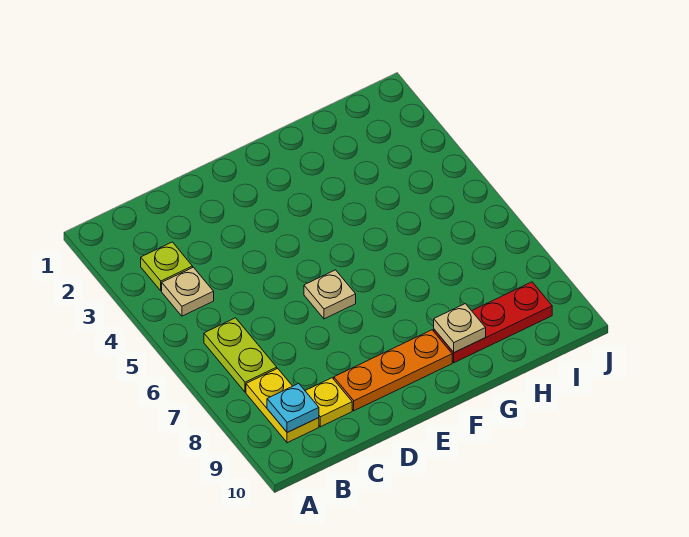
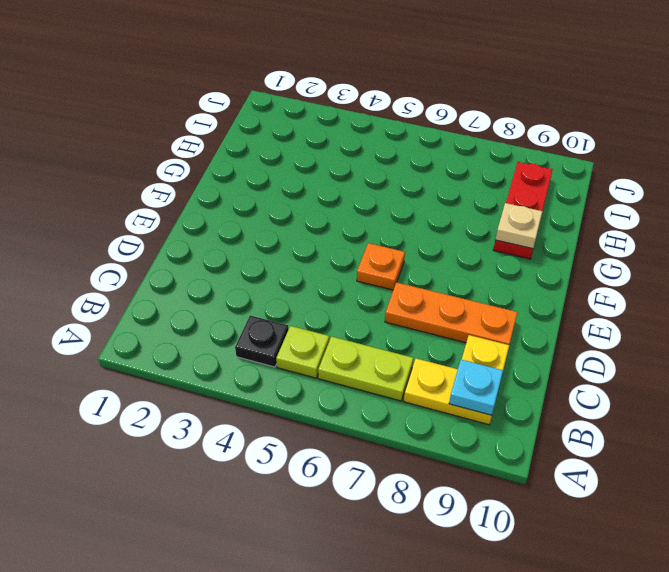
lime plate B3 level 1 -> lime plate B5 level 1
tan plate B4 level 1 -> black plate B4 level 1
orange plate D9:F9 level 1 -> orange plate D7:D9 level 1
tan plate E6 level 1 -> orange plate E6 level 1

